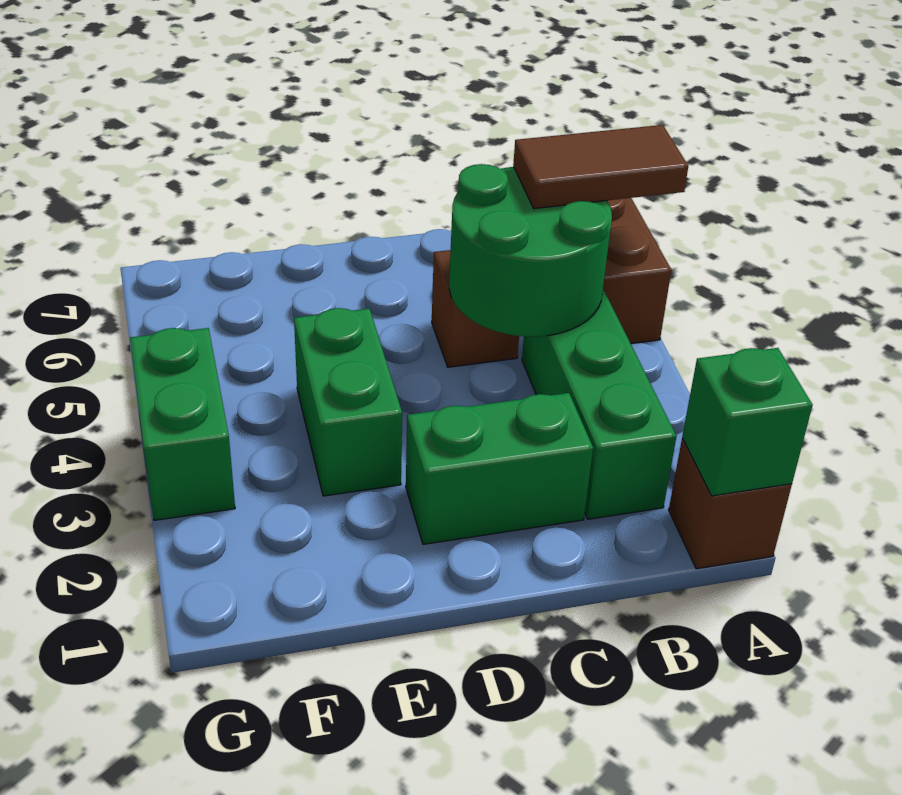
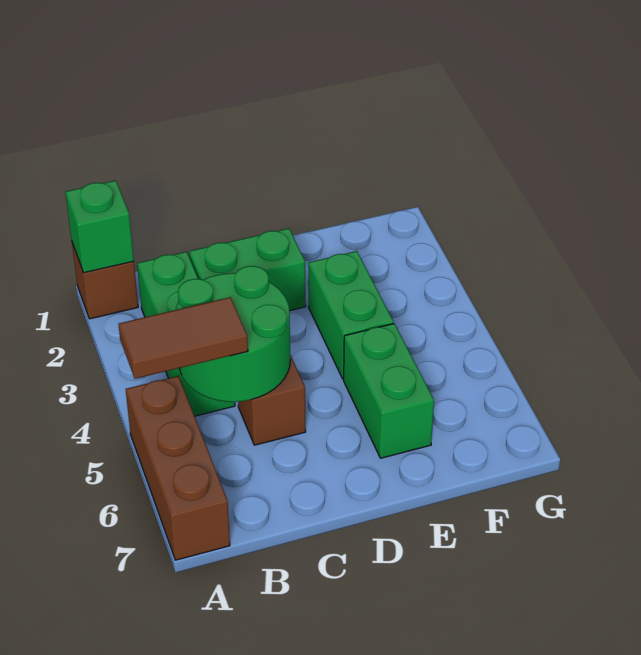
green brick G3:G4 level 1 -> green brick E5:E6 level 1

